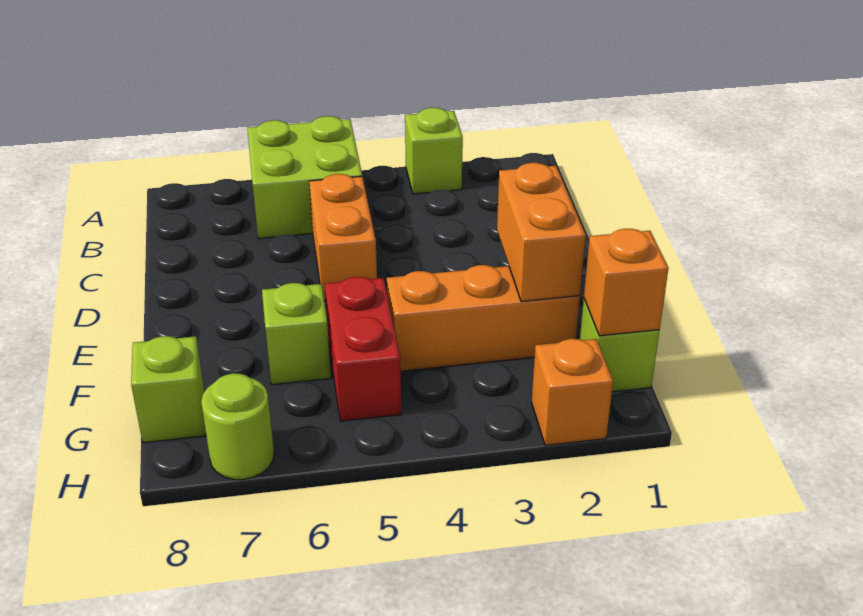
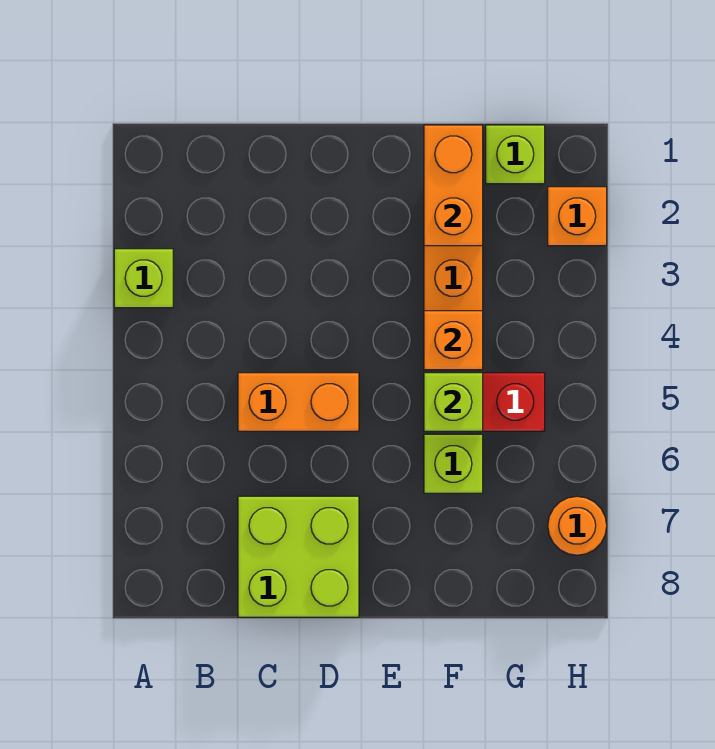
lime brick A5:B6 level 1 -> lime brick C7:D8 level 1
orange brick E2:F2 level 2 -> orange brick F1:F2 level 2
orange brick G1 level 2 -> orange brick F4 level 2
lime brick G8 level 1 -> lime brick F5 level 2
lime round brick H7 level 1 -> orange round brick H7 level 1

